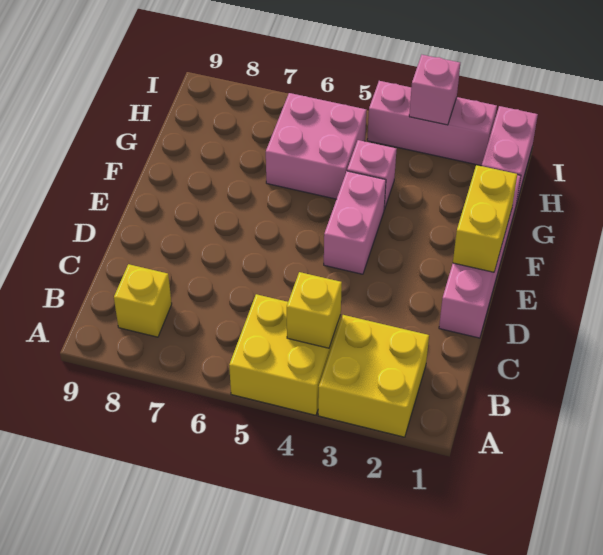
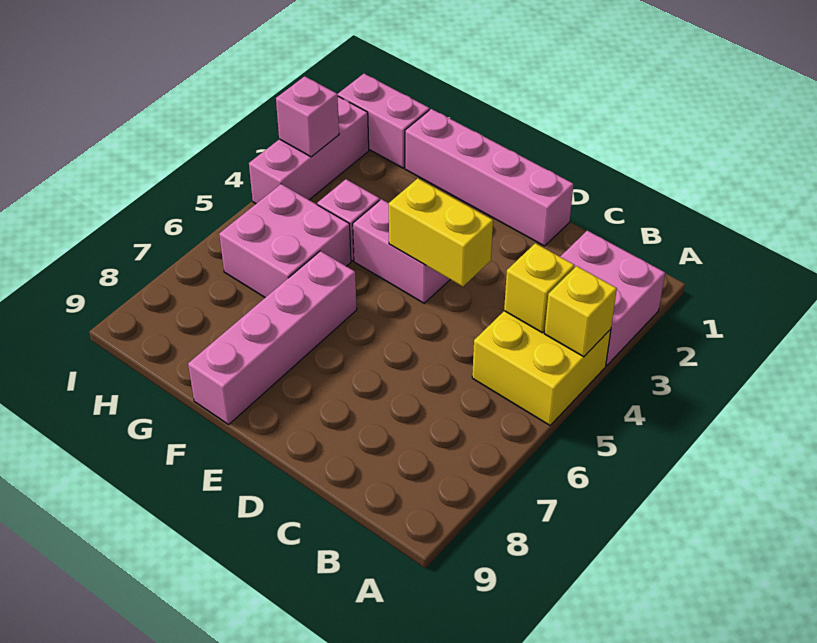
yellow brick A2:B3 level 1 -> pink brick A2:B3 level 1
yellow brick B8 level 1 -> yellow brick A4 level 2
yellow brick E1:F1 level 2 -> yellow brick D4:E4 level 2
none -> pink brick F6:F9 level 1

